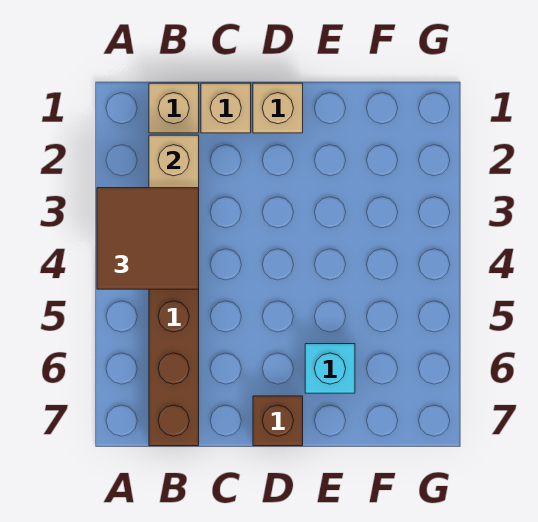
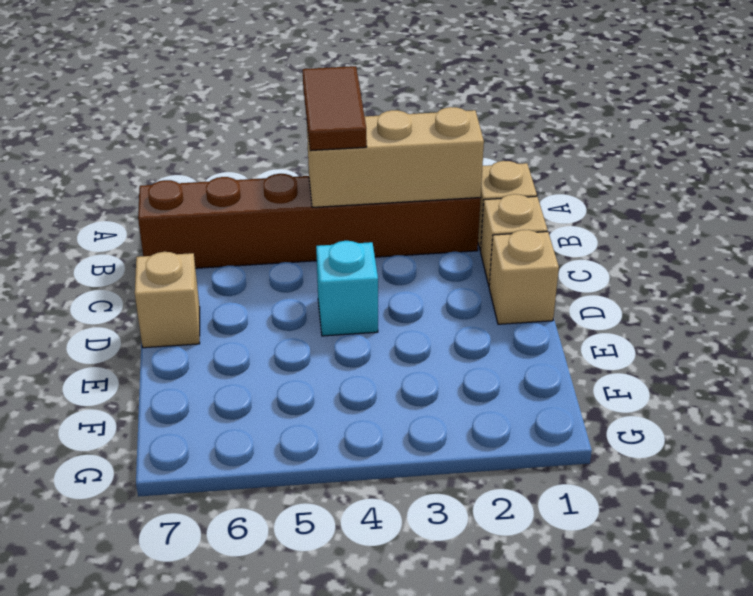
brown tile A3:B4 level 3 -> brown tile A4:B4 level 3
brown brick D7 level 1 -> tan brick D7 level 1
cyan brick E6 level 1 -> cyan brick D4 level 1

